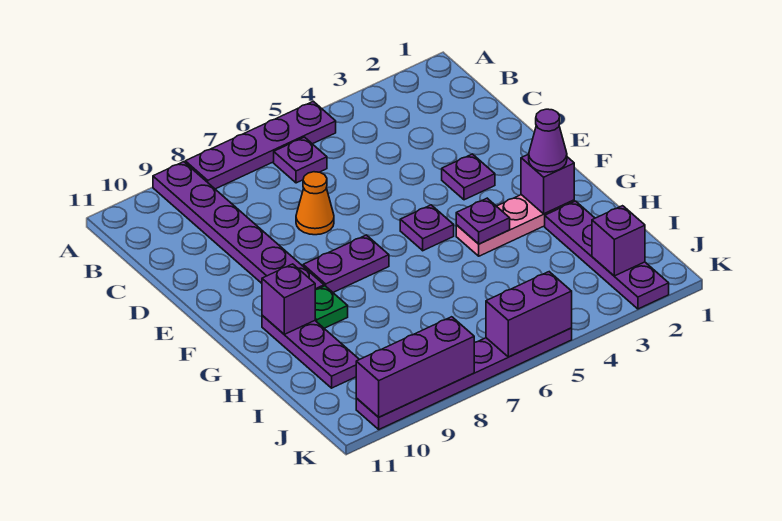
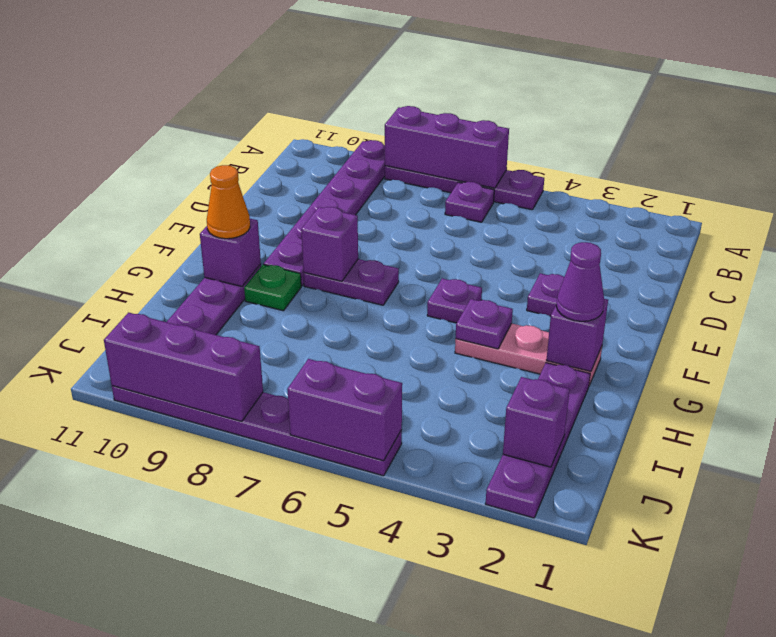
none -> purple brick A6:A8 level 2
orange cone D7 level 1 -> orange cone G10 level 3
none -> purple brick F8 level 2

